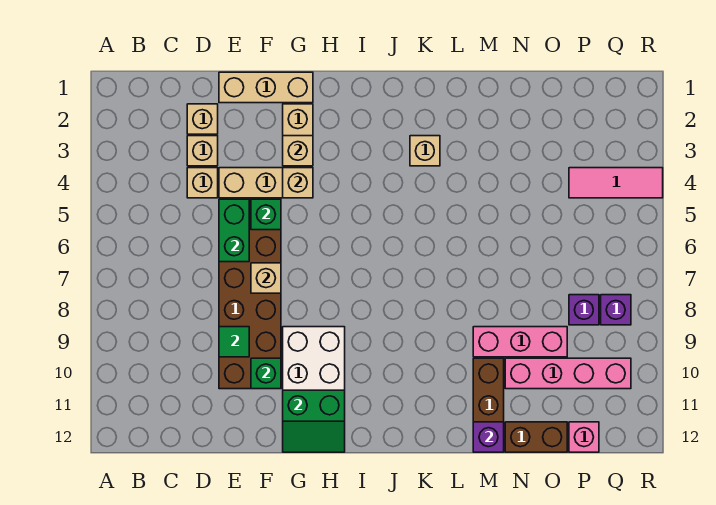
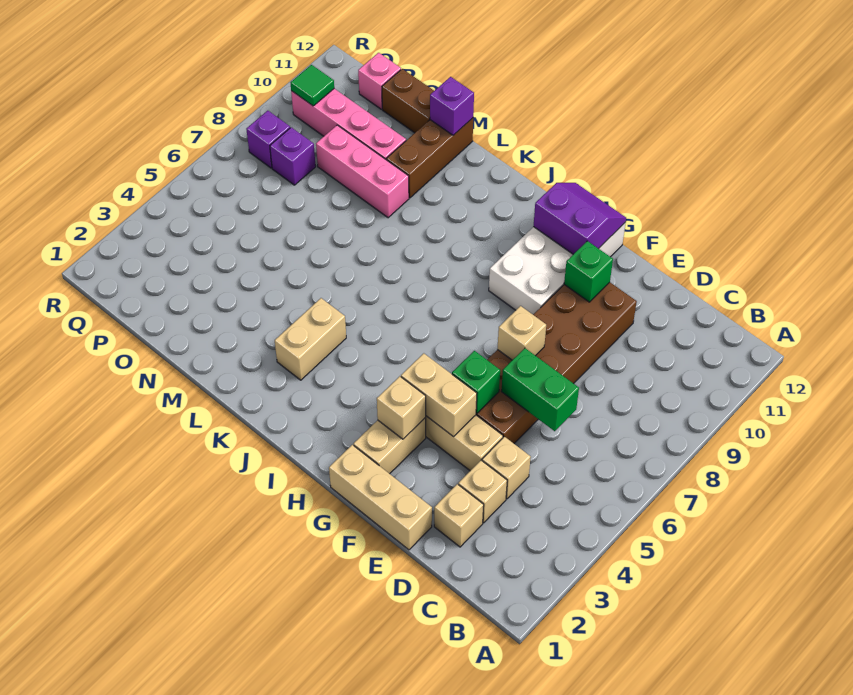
green brick E5:E6 level 2 -> green brick D6:E6 level 2
green tile E9 level 2 -> green tile Q10 level 2
tan brick G4 level 2 -> tan brick F4:G4 level 2
green slope G11:H12 level 2 top 11 -> purple slope G11:H12 level 2 top 11
tan brick K3 level 1 -> tan brick K3:K4 level 1
pink tile P4:R4 level 1 -> none

